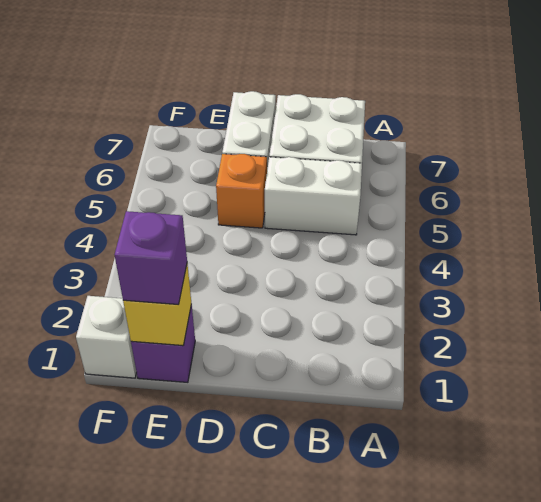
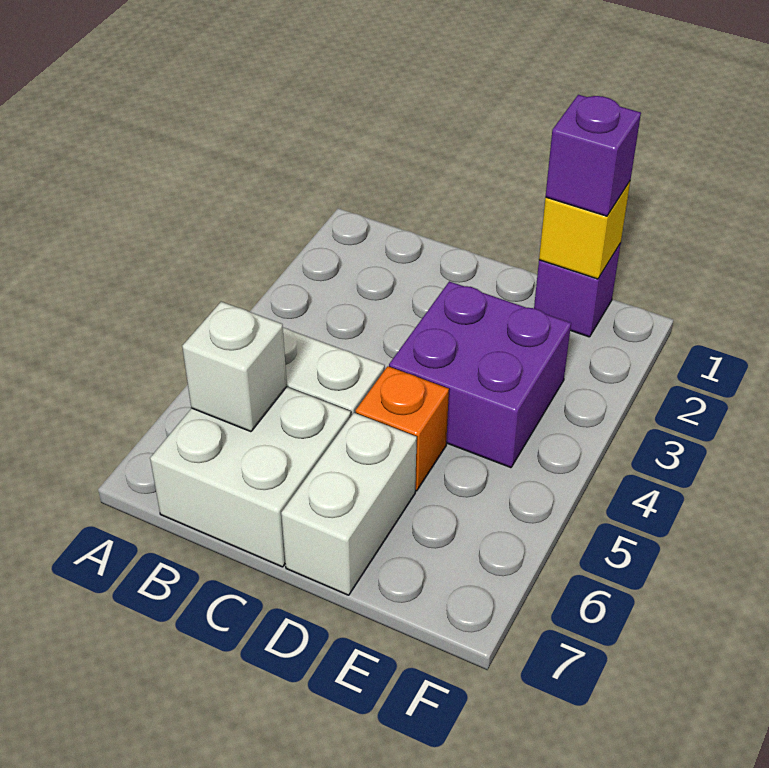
none -> purple brick D3:E4 level 1
white brick F1 level 1 -> white brick B6 level 2

